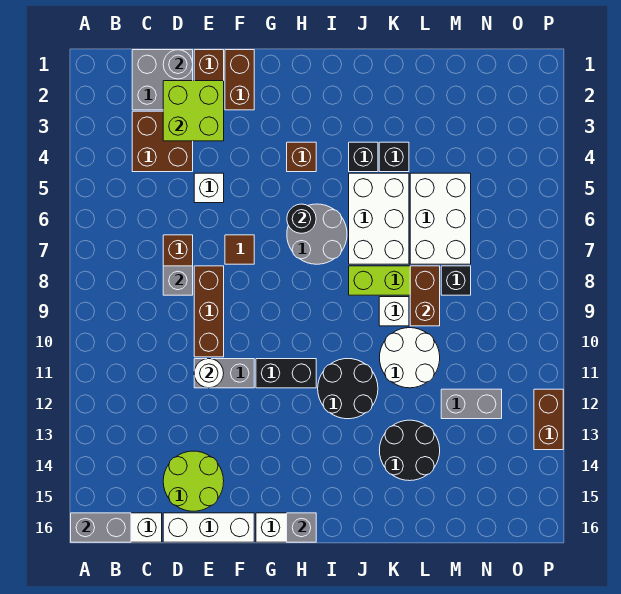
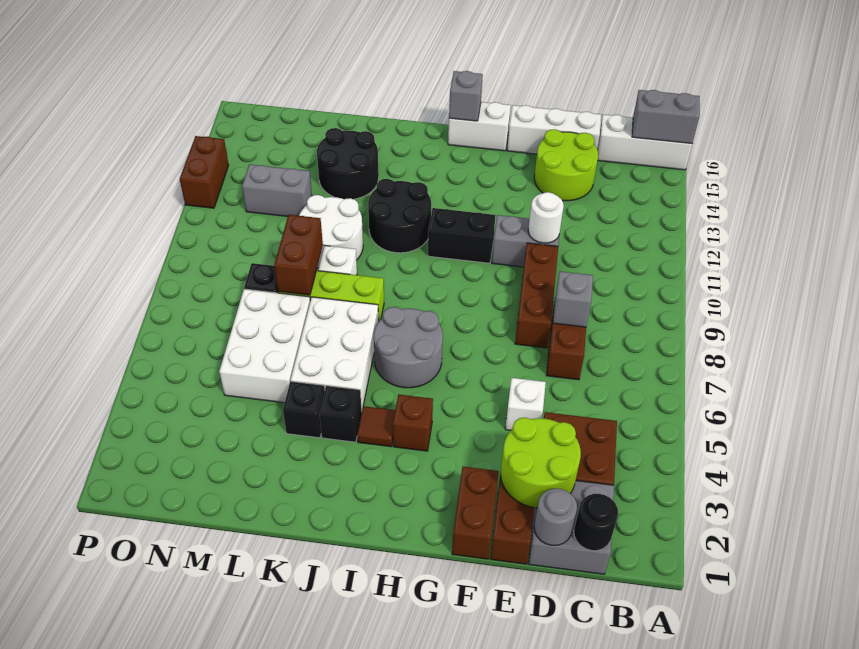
lime brick D2:E3 level 2 -> lime round brick D2:E3 level 2
brown tile F7 level 1 -> brown tile I4 level 1
black round brick H6 level 2 -> black round brick C1 level 2

